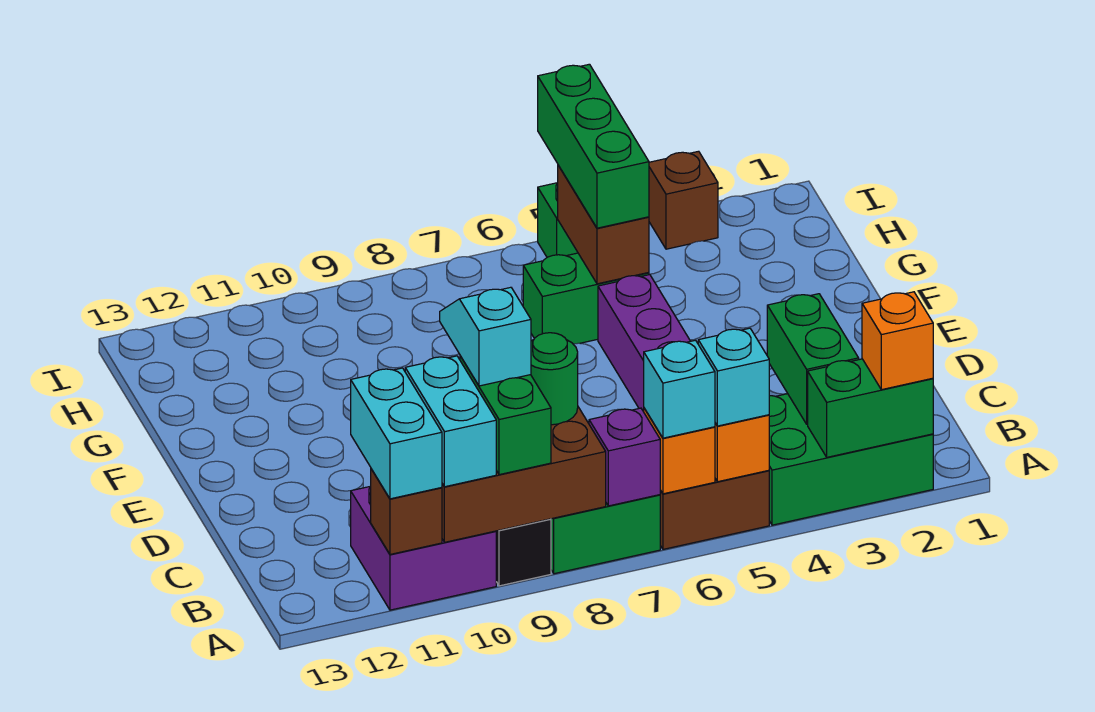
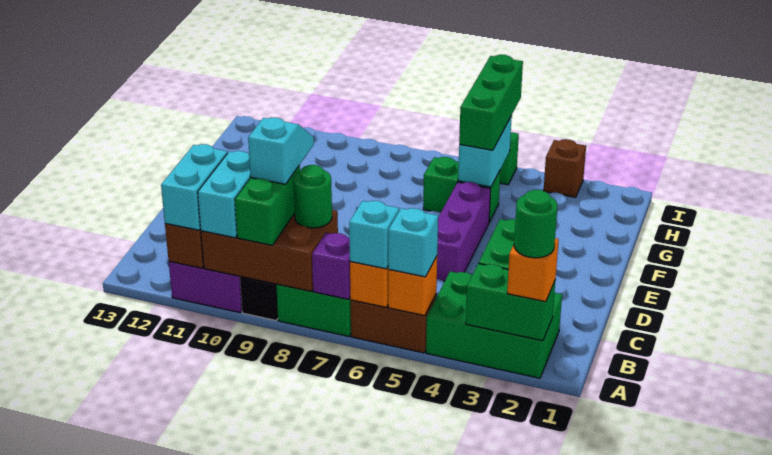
none -> green round brick A2 level 4
brown brick G5:H5 level 2 -> cyan brick G5:H5 level 2

